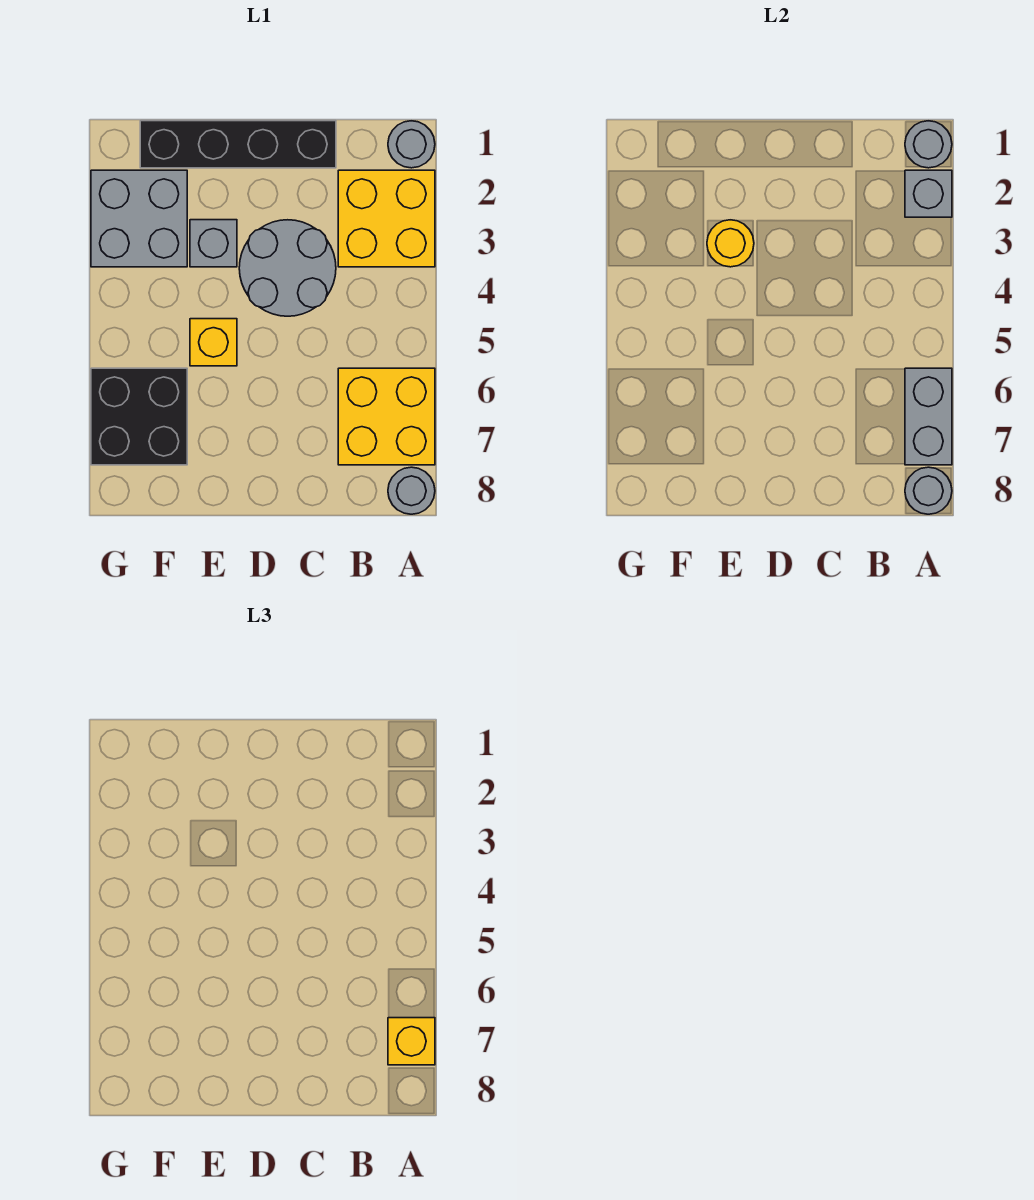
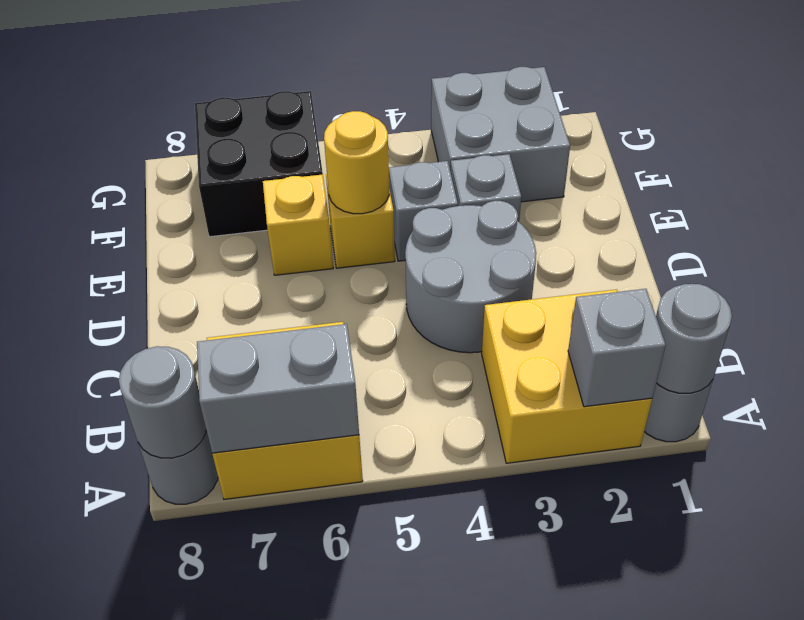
yellow brick A7 level 3 -> yellow brick E6 level 1
black brick C1:F1 level 1 -> none
yellow round brick E3 level 2 -> yellow round brick E5 level 2
none -> grey brick E4 level 1

